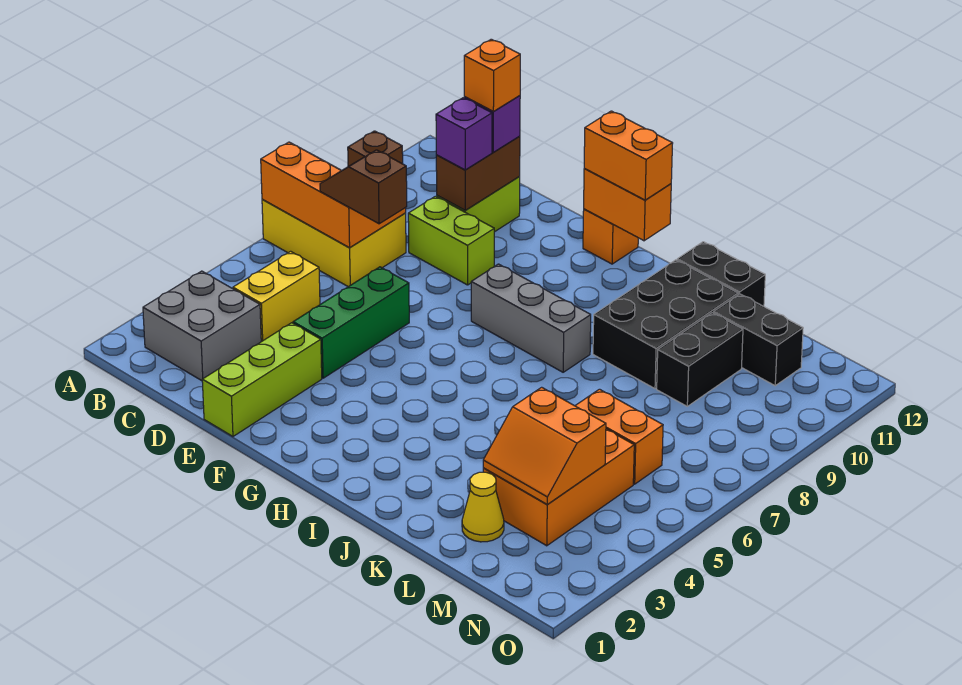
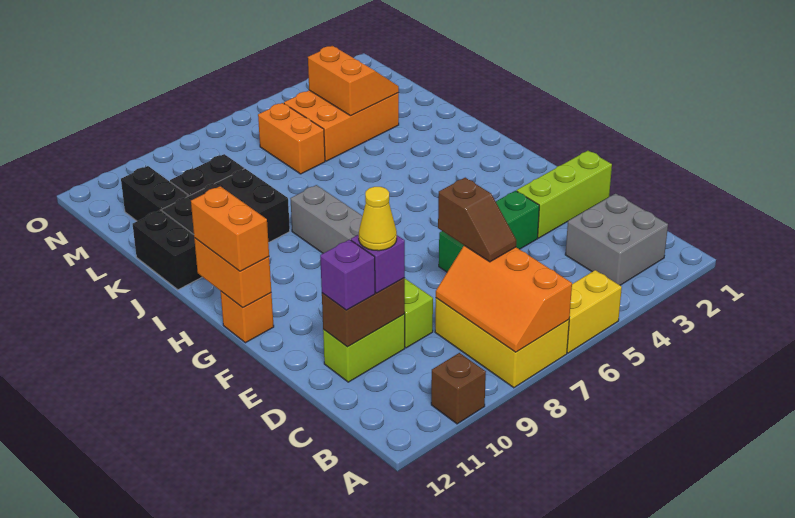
yellow brick C4:C5 level 1 -> yellow brick A5:A6 level 1
orange brick D11 level 4 -> none
yellow cone L2 level 1 -> yellow cone D10 level 4

